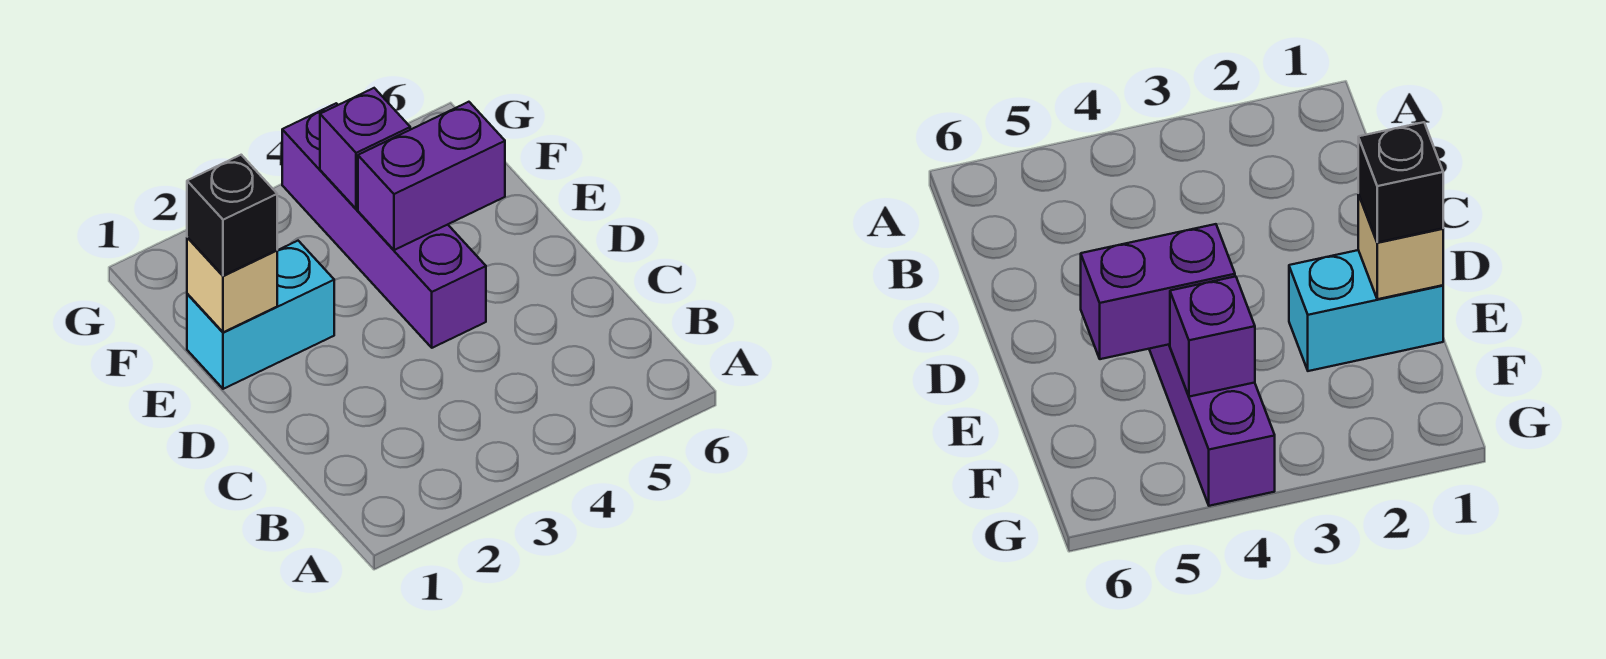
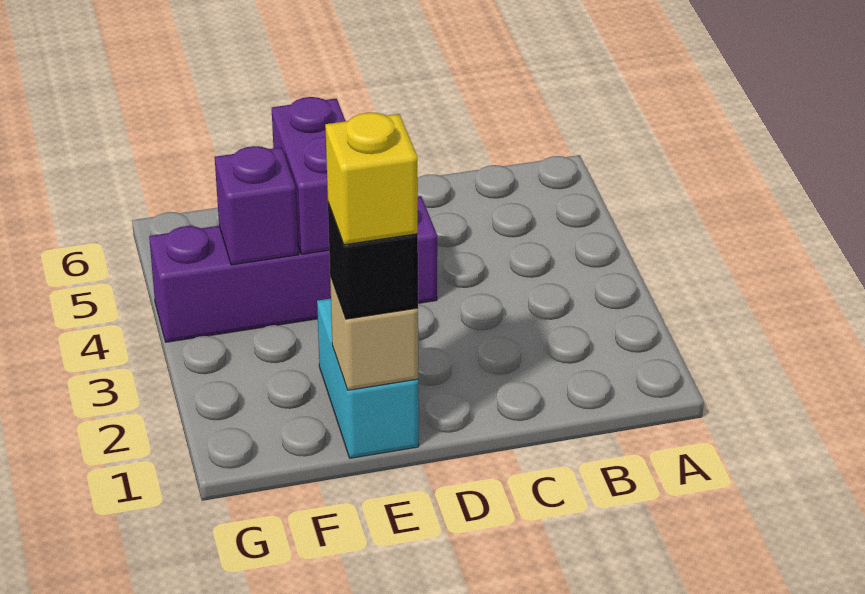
none -> yellow brick E1 level 4

